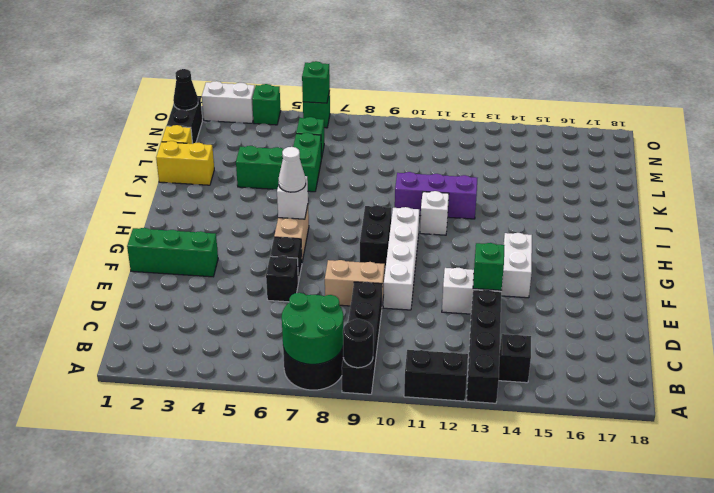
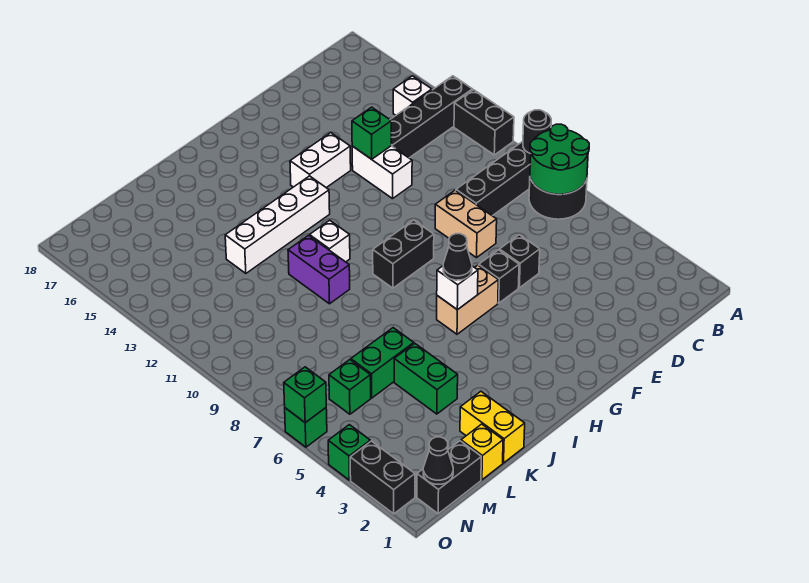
black brick B14 level 1 -> white brick B14 level 1
white brick E10:H10 level 1 -> white brick H13:K13 level 1
green brick F1:F3 level 1 -> none
white cone H6 level 3 -> black cone H6 level 3
purple brick J10:J12 level 1 -> purple brick J10:J11 level 1
white brick O2:O3 level 1 -> black brick O2:O3 level 1

